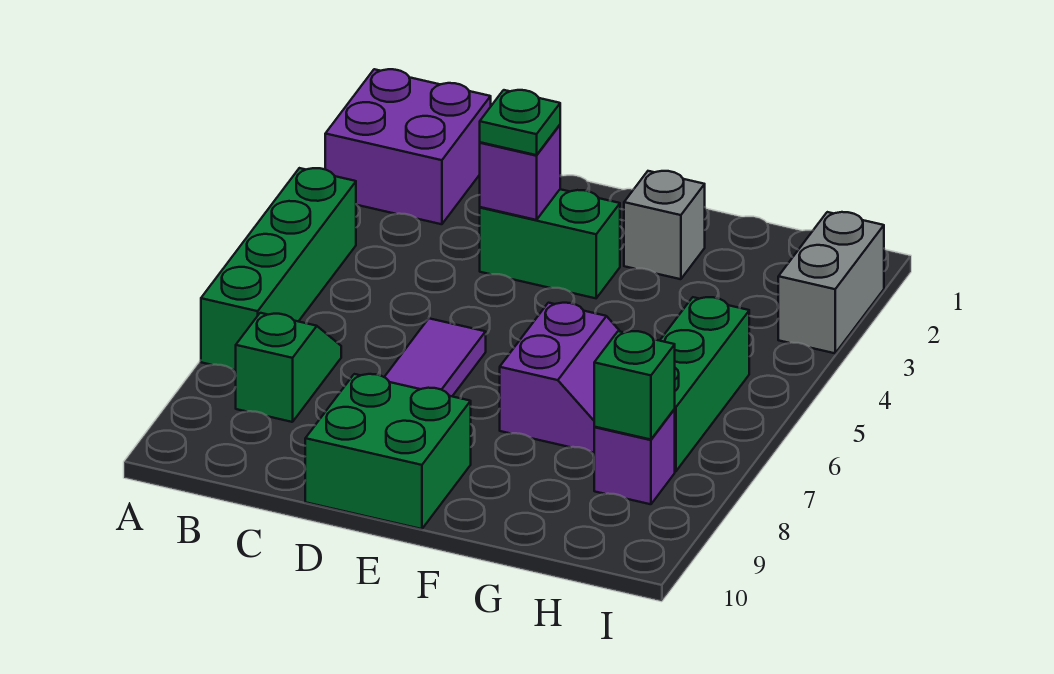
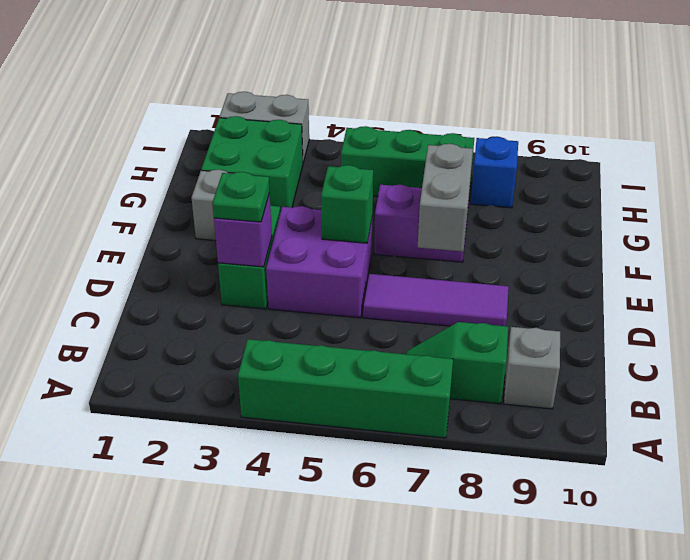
purple brick A1:B2 level 1 -> purple brick D4:E5 level 1
none -> grey brick B9 level 1
green brick D9:E10 level 1 -> green brick G2:H3 level 1
none -> grey brick E7:F7 level 2
purple brick H8 level 1 -> blue brick H8 level 1
green brick H8 level 2 -> green brick E5 level 2

